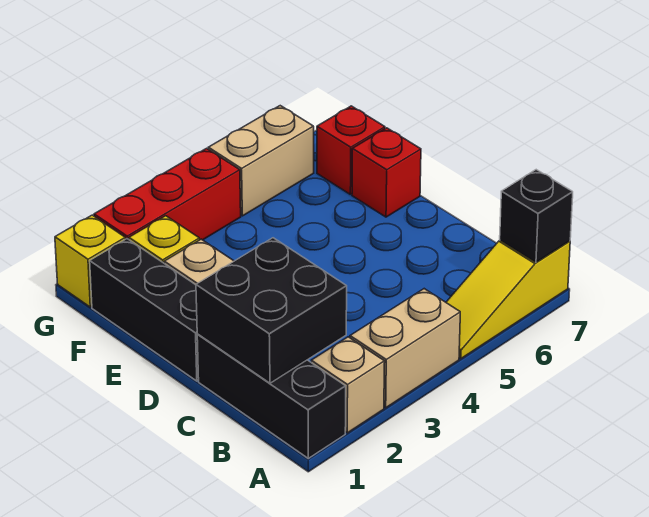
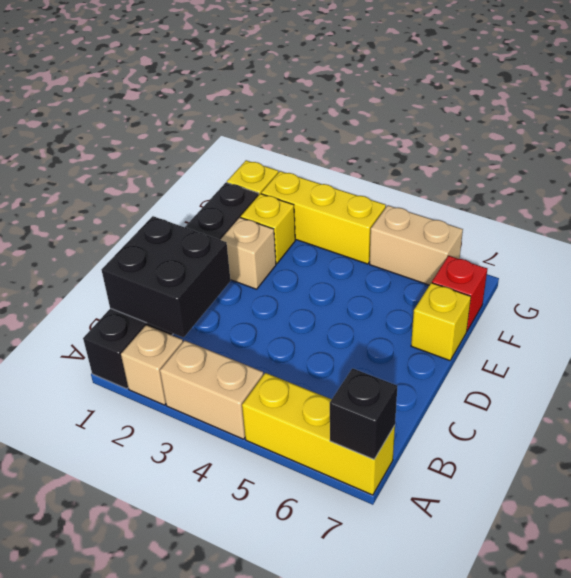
yellow slope A5:A7 level 1 top 7 -> yellow brick A5:A7 level 1
red brick E7 level 1 -> yellow brick E7 level 1
red brick G2:G4 level 1 -> yellow brick G2:G4 level 1

